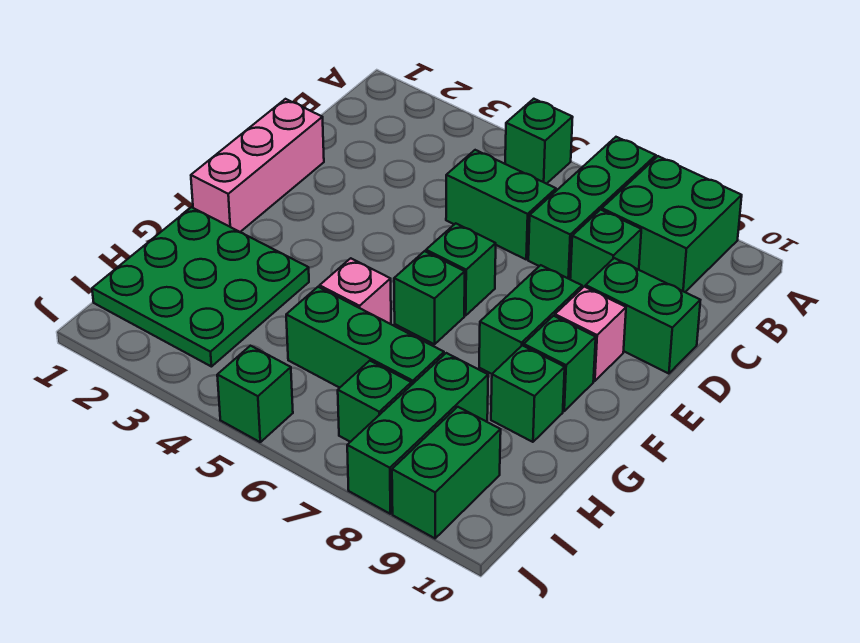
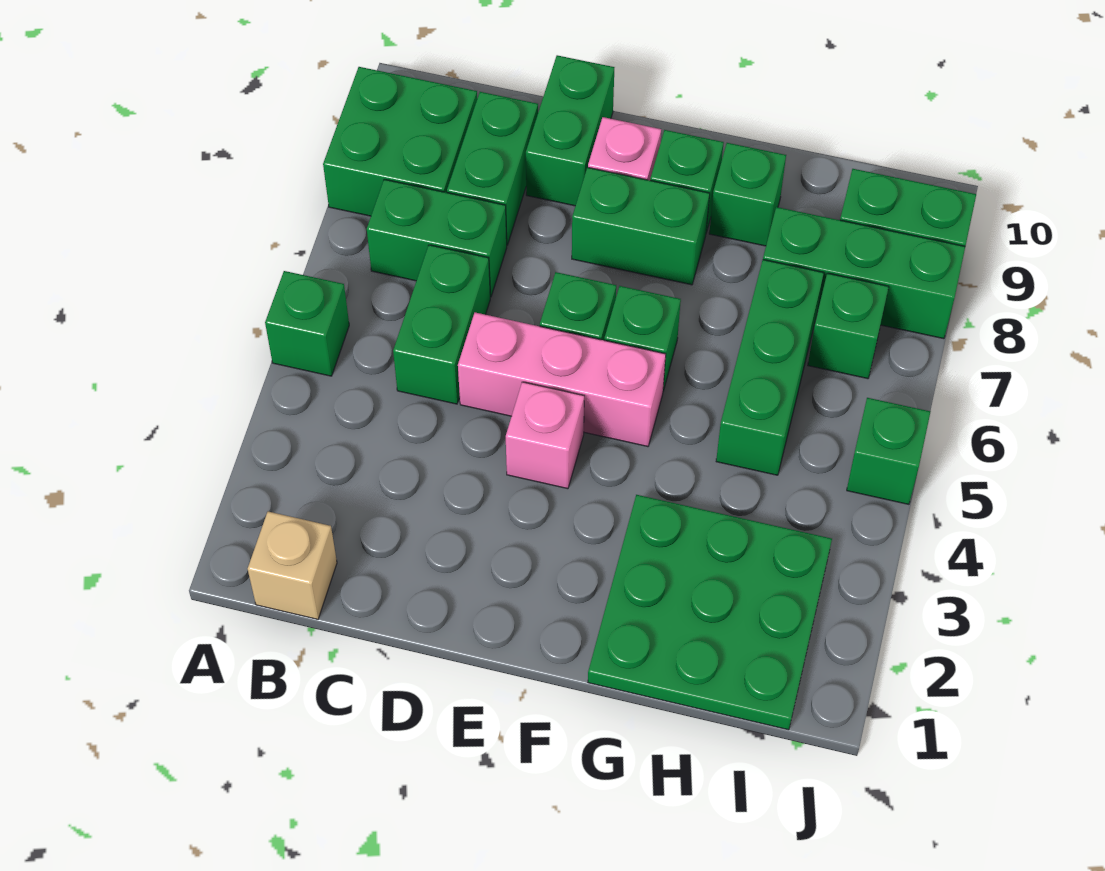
green brick A7:C7 level 1 -> green brick B7:C7 level 1
none -> tan brick B1 level 1
green brick C8 level 1 -> green brick C8:C9 level 1
pink brick D1:F1 level 1 -> pink brick D5:F5 level 1
pink brick G5 level 1 -> pink brick E4 level 1

